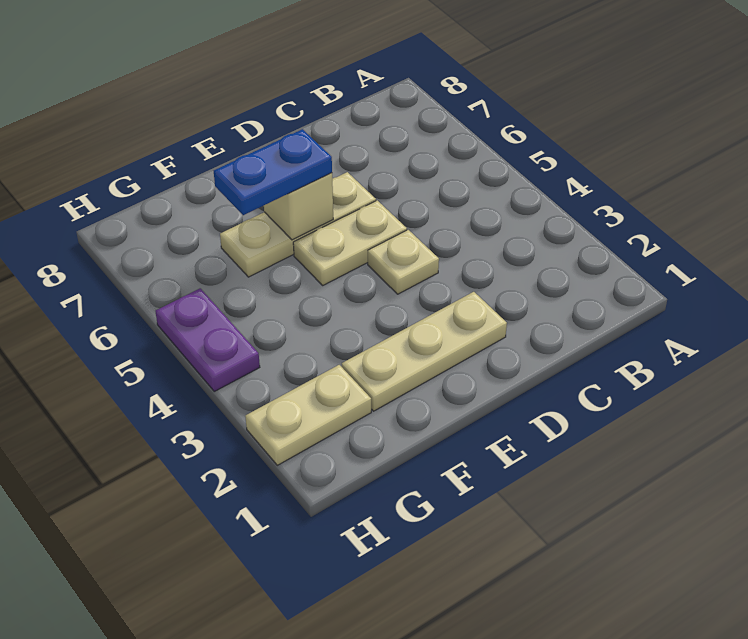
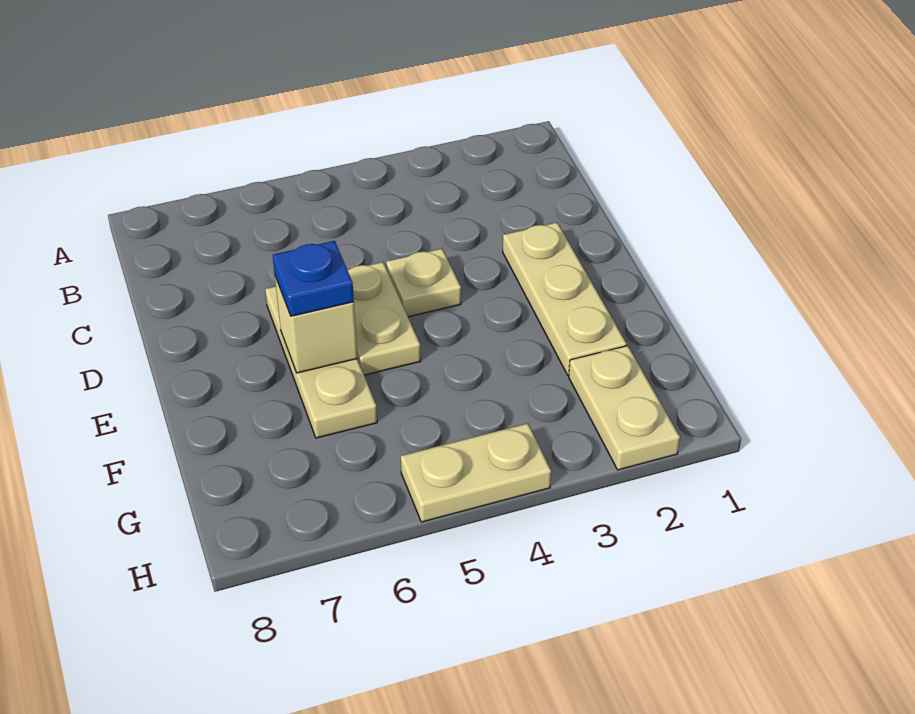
blue plate E6:F6 level 3 -> blue plate E6 level 3
purple plate H4:H5 level 1 -> tan plate H4:H5 level 1

